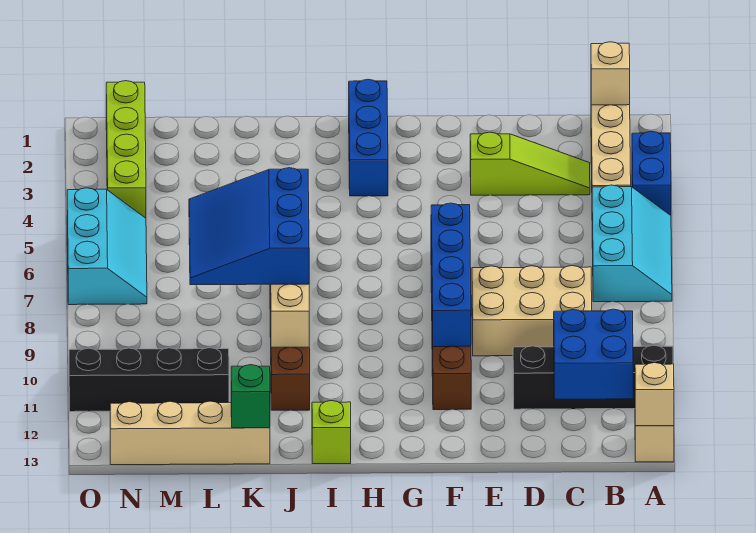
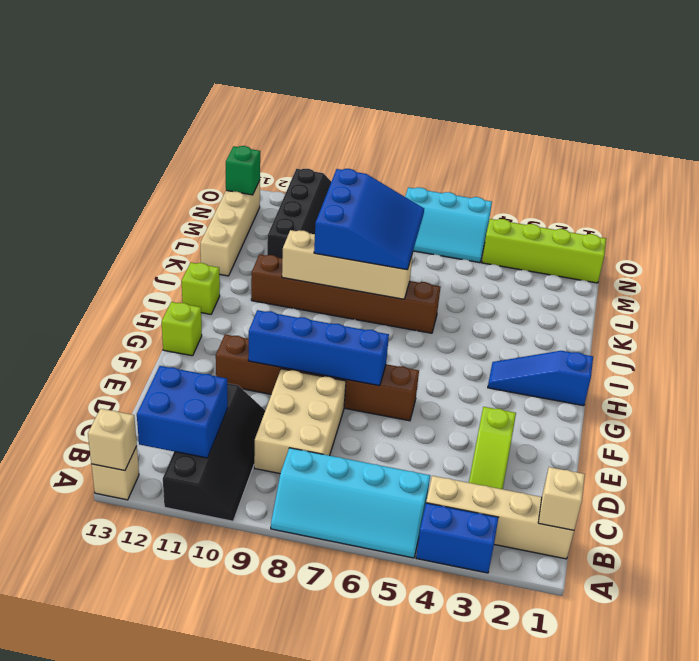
cyan slope A5:B7 level 1 top B -> cyan slope A5:B8 level 1 top B
none -> lime brick G13 level 1
blue brick H1:H3 level 1 -> blue slope H1:H3 level 1 top 1
blue slope J7:L9 level 3 top J -> blue slope J7:L9 level 3 top 9
green brick K13 level 2 -> green brick N13 level 2

